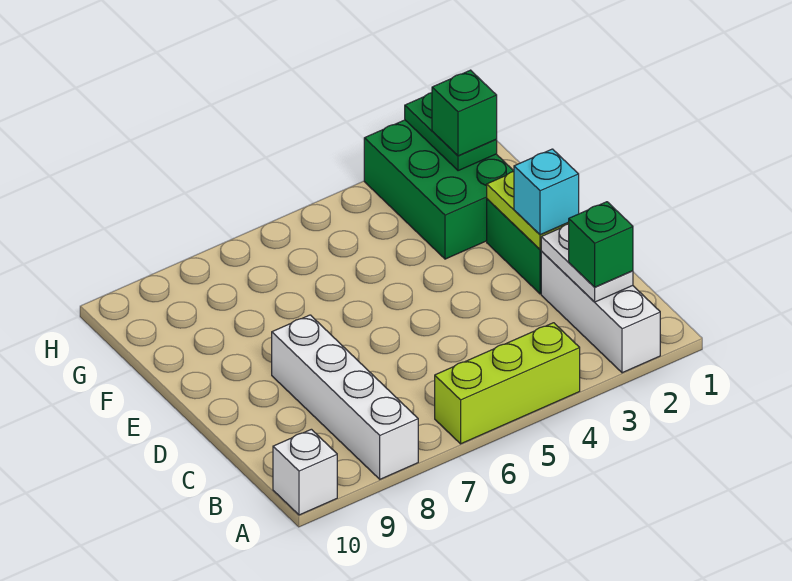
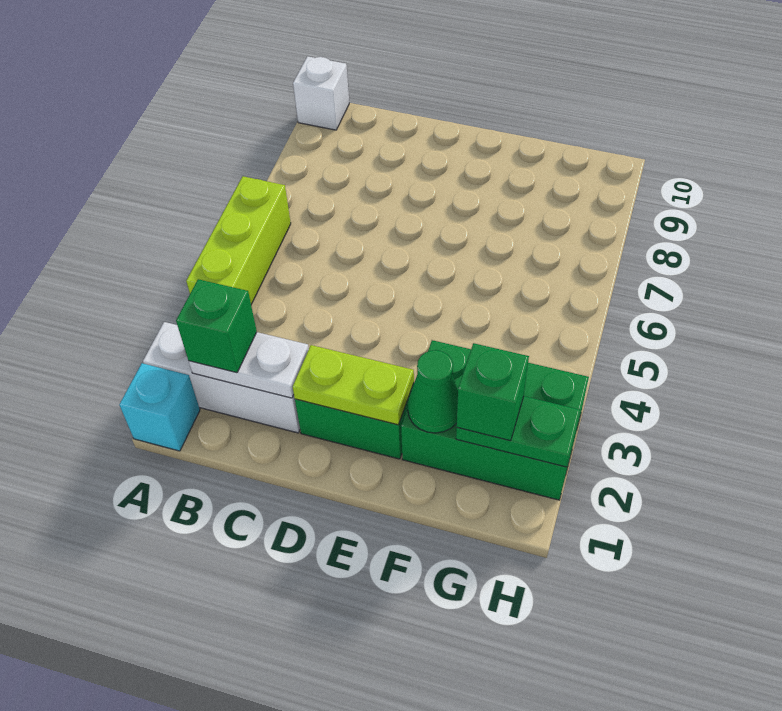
white brick A8:D8 level 1 -> none
cyan brick D2 level 3 -> cyan brick A1 level 1
none -> green cone F2 level 2

